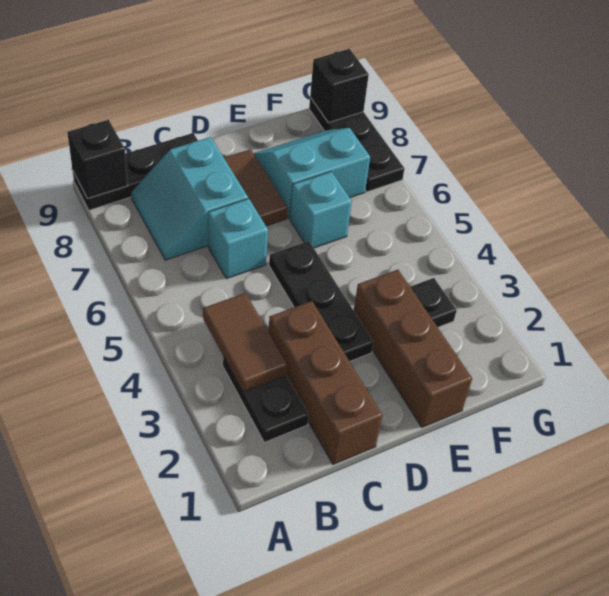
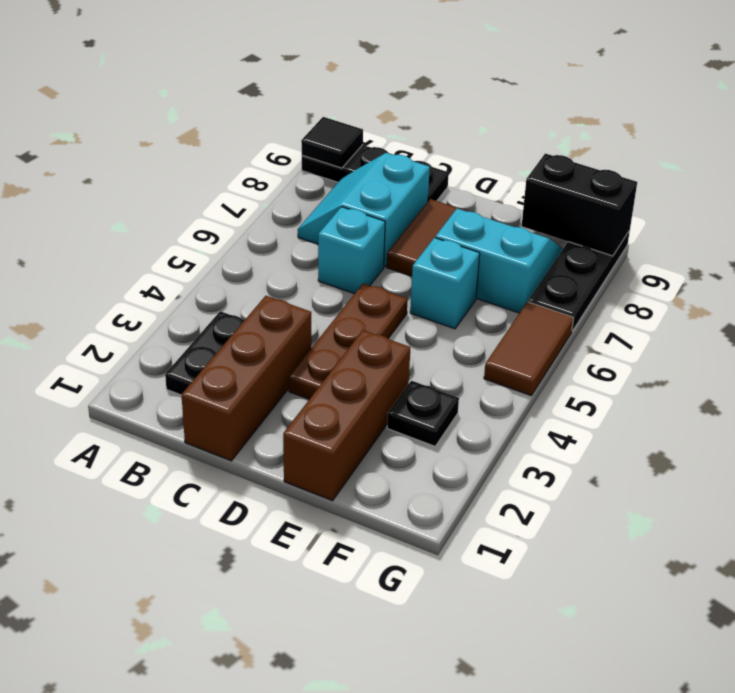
black brick A9 level 2 -> black tile A9 level 2
brown tile B3:B4 level 2 -> brown tile G5:G6 level 1
black plate D3:D5 level 1 -> brown plate D3:D5 level 1
black brick G9 level 2 -> black brick F9:G9 level 2

